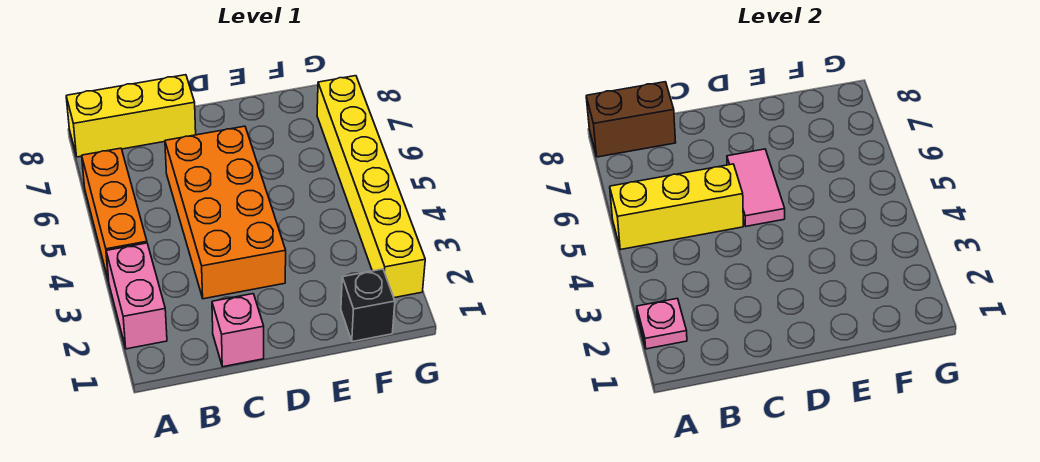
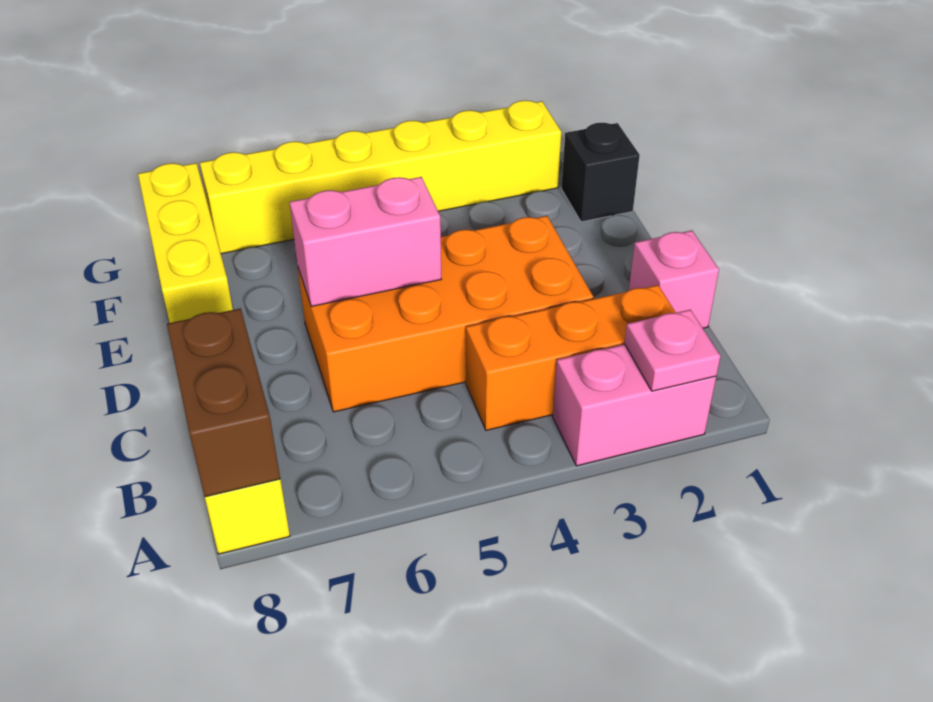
orange brick A4:A6 level 1 -> orange brick B2:B4 level 1
yellow brick A5:C5 level 2 -> yellow brick E8:G8 level 1
pink tile D5:D6 level 2 -> pink brick D5:D6 level 2

